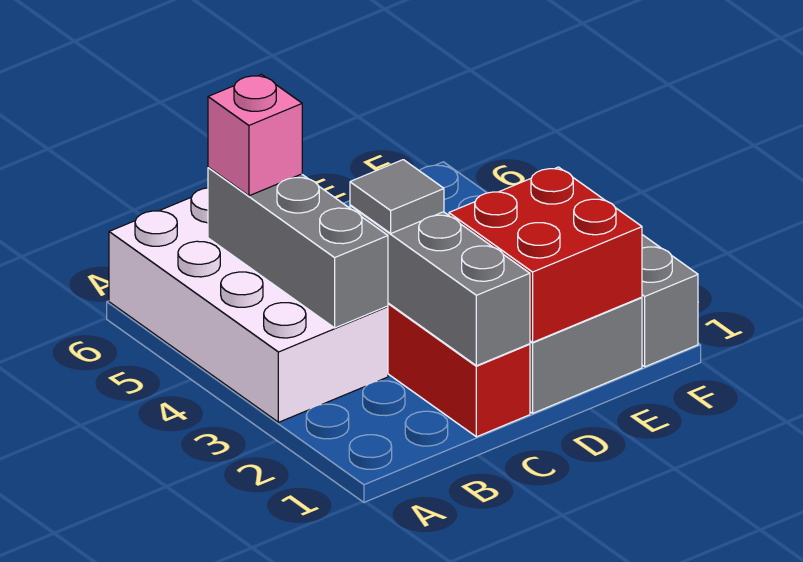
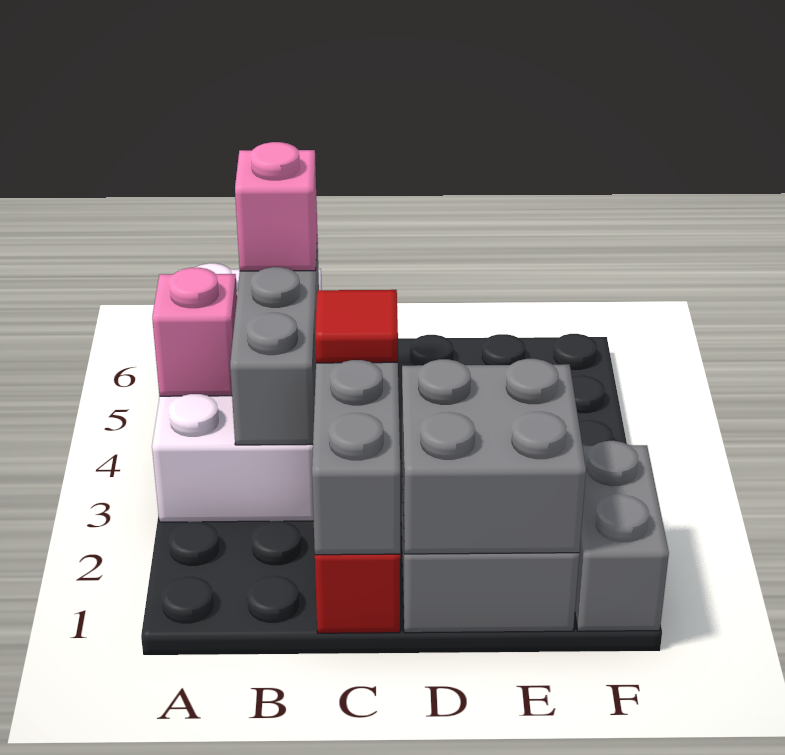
none -> pink brick A4 level 2
grey tile C3 level 3 -> red tile C3 level 3
red brick D1:E2 level 2 -> grey brick D1:E2 level 2

